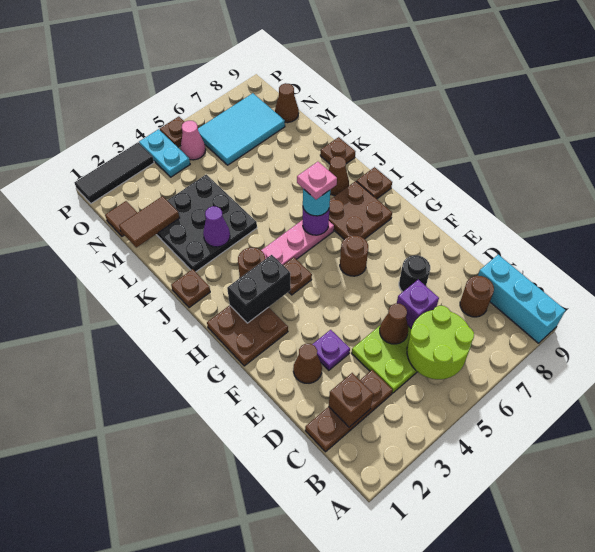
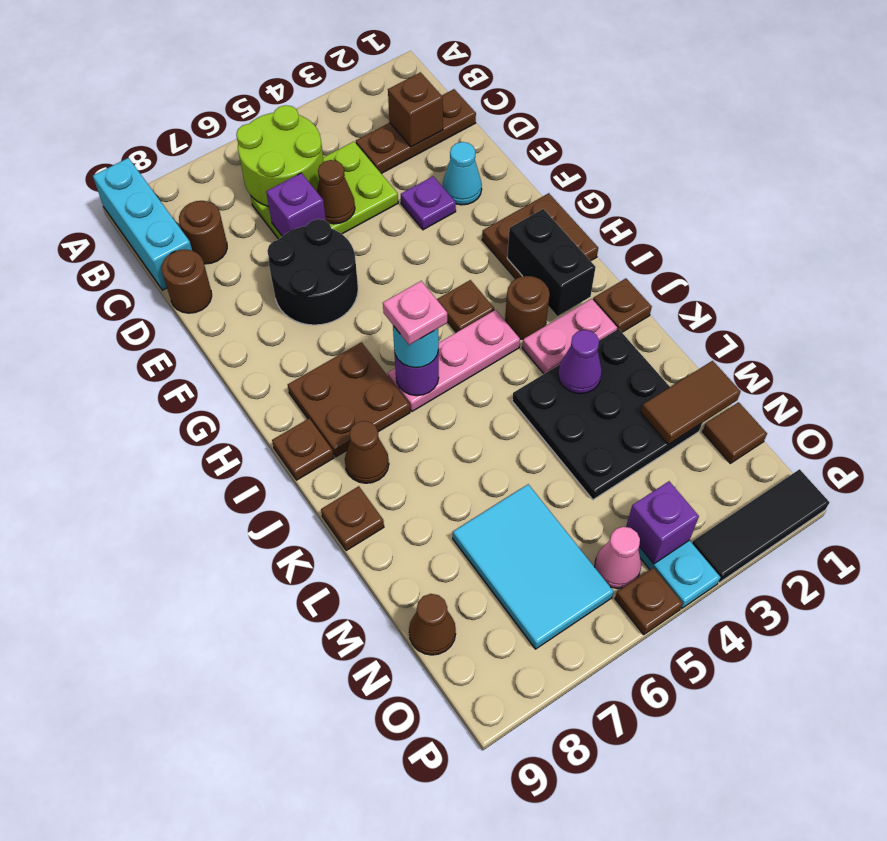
brown cone E2 level 1 -> cyan cone E2 level 1
black round brick E7 level 1 -> black round brick E6:F7 level 1
brown round brick G6 level 1 -> brown round brick D9 level 1
black brick H2:H3 level 2 -> black brick H2:I2 level 2
none -> pink plate J2:J3 level 1
cyan tile N6:O8 level 1 -> cyan tile M6:O7 level 1
none -> purple brick O4 level 2

